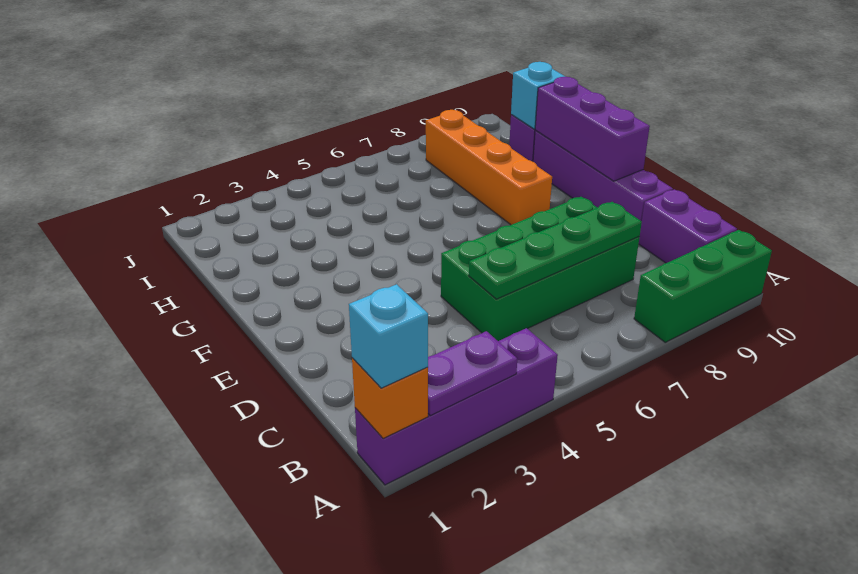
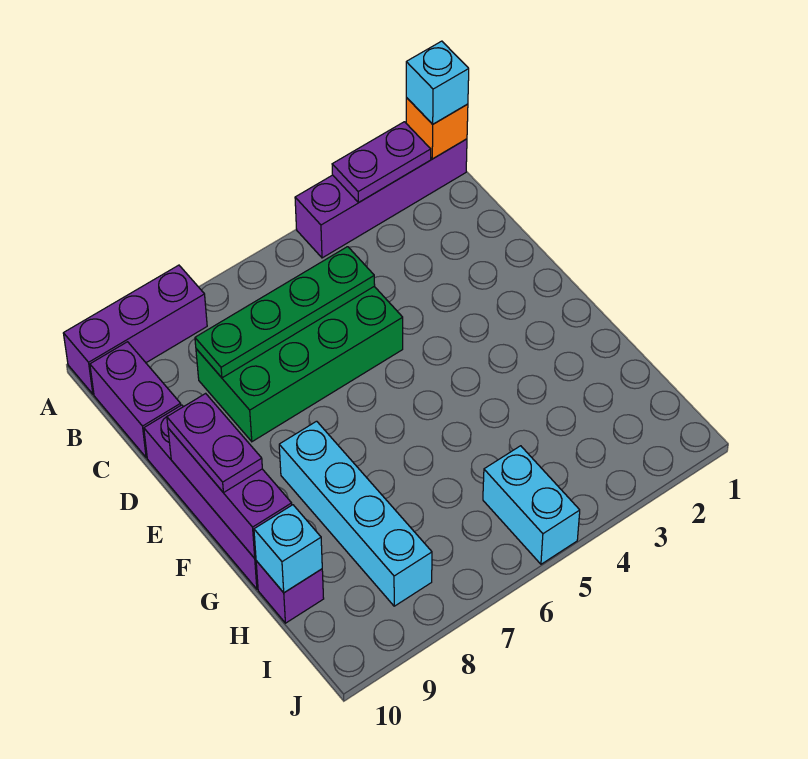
green brick A8:A10 level 1 -> purple brick A8:A10 level 1
none -> purple plate E10:F10 level 3
orange brick F8:I8 level 1 -> cyan brick F8:I8 level 1
none -> cyan brick I5:J5 level 1

